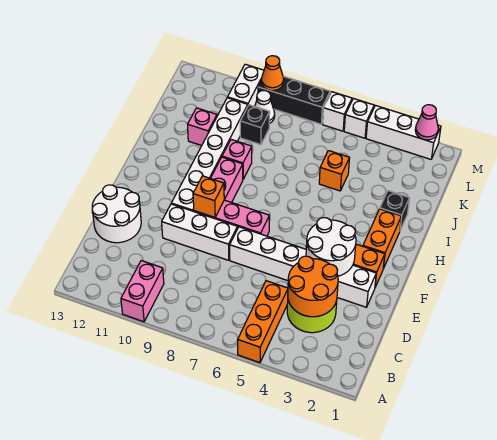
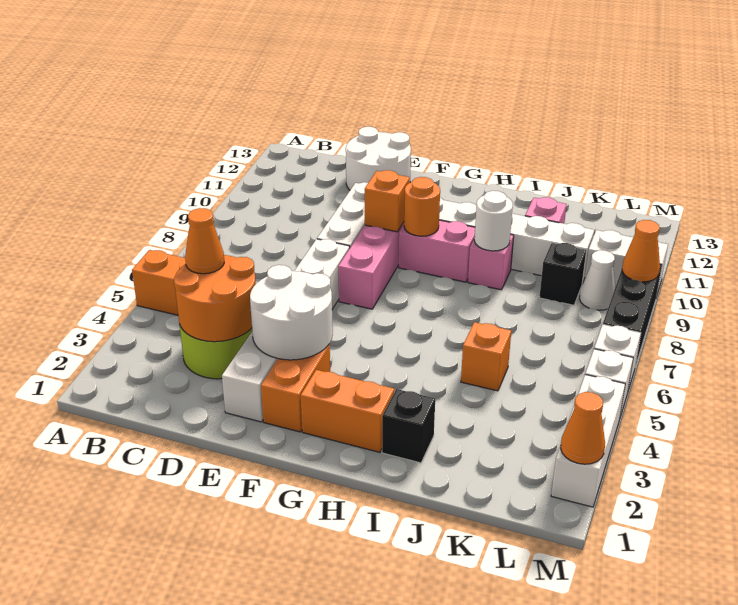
pink brick A10:B10 level 1 -> none
none -> orange cone C4 level 3
none -> orange round brick G9 level 2
none -> white round brick I9 level 2
pink cone M2 level 2 -> orange cone M2 level 2

